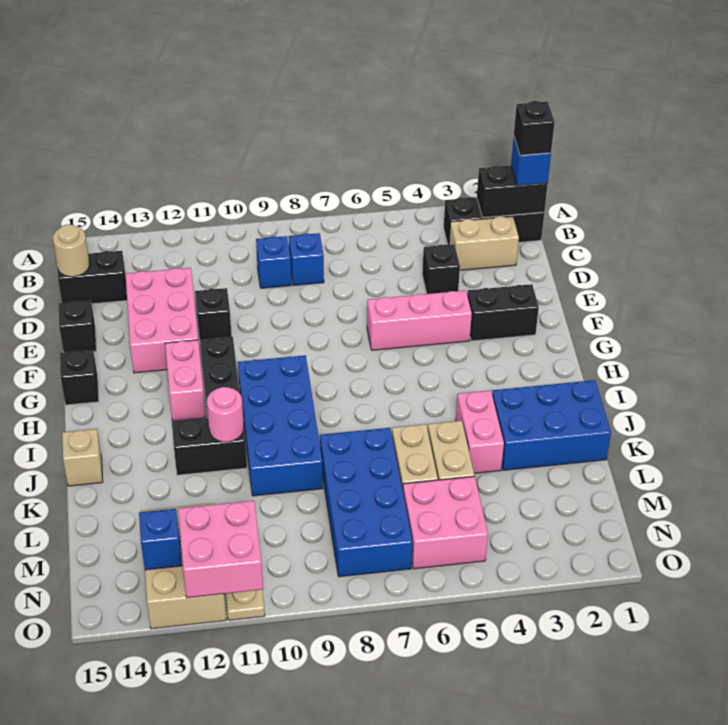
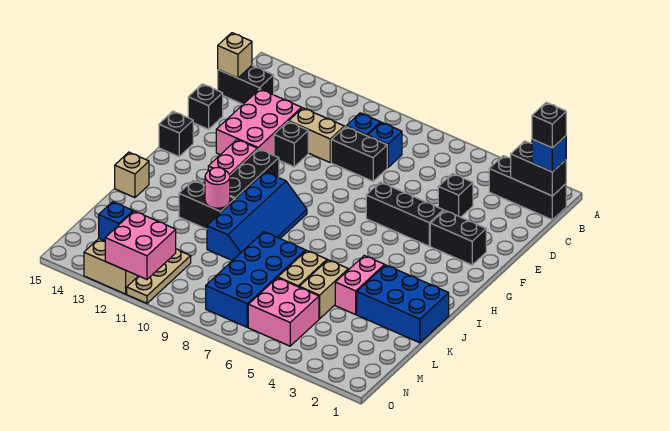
tan brick C2:C3 level 1 -> tan brick D10:D11 level 1
tan round brick C15 level 2 -> tan brick C15 level 2
none -> black brick D8:D9 level 1
pink brick F4:F6 level 1 -> black brick F4:F6 level 1
blue brick H9:K10 level 1 -> blue slope H9:K10 level 1 top 10

